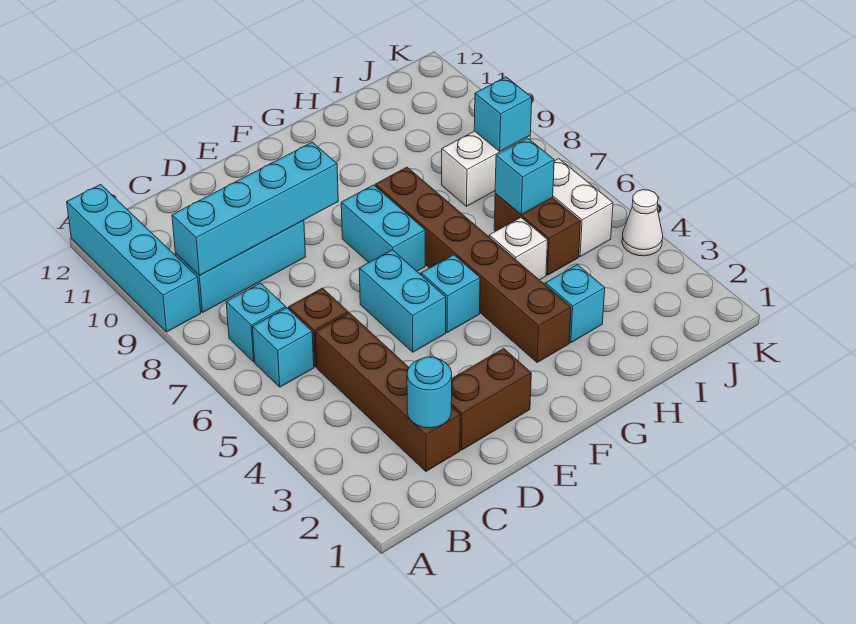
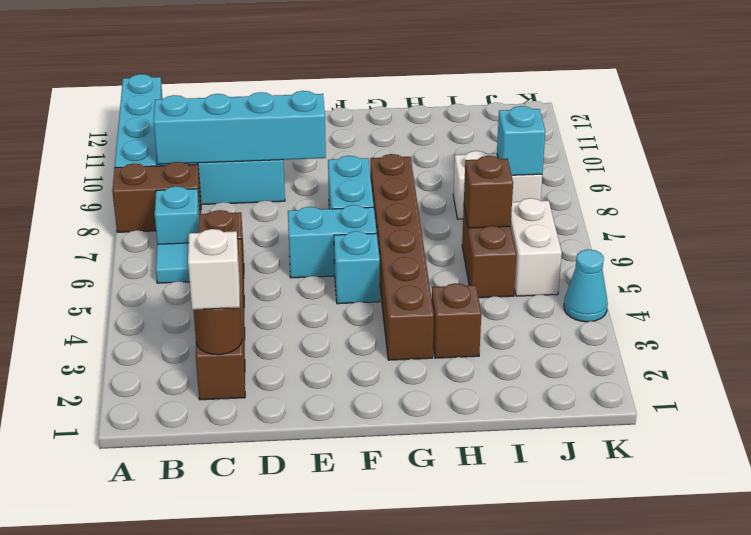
cyan brick B6 level 1 -> cyan tile B6 level 1
cyan round brick C2 level 2 -> brown round brick C2 level 2
brown brick D2:E2 level 1 -> brown brick A8:B8 level 1
cyan brick E5:E6 level 1 -> cyan brick E6:F6 level 1
cyan brick H3 level 1 -> brown brick H3 level 1
white brick H5 level 1 -> white brick C2 level 3
cyan brick I6 level 2 -> brown brick I6 level 2
white cone K4 level 1 -> cyan cone K4 level 1

